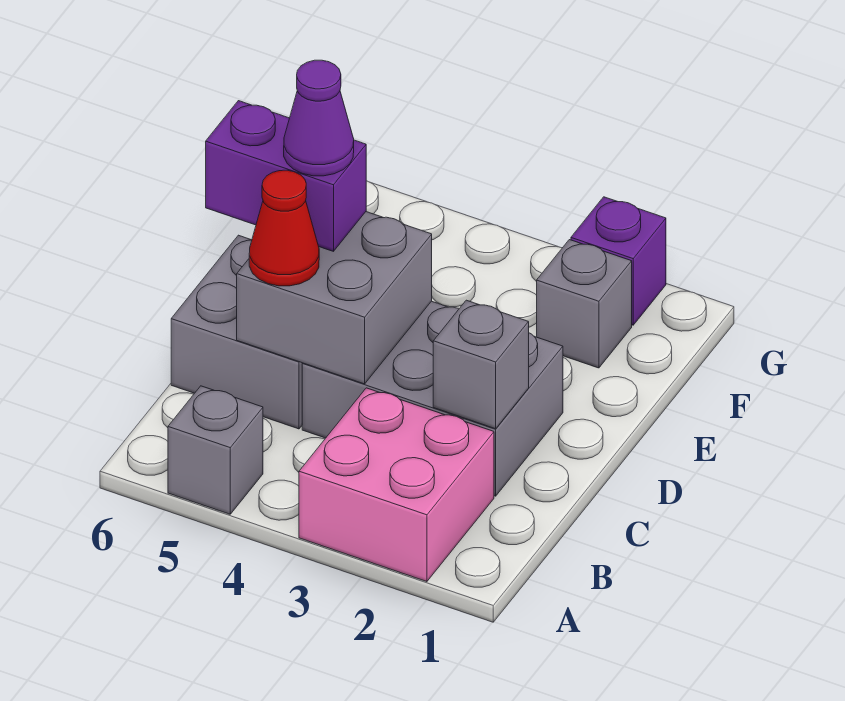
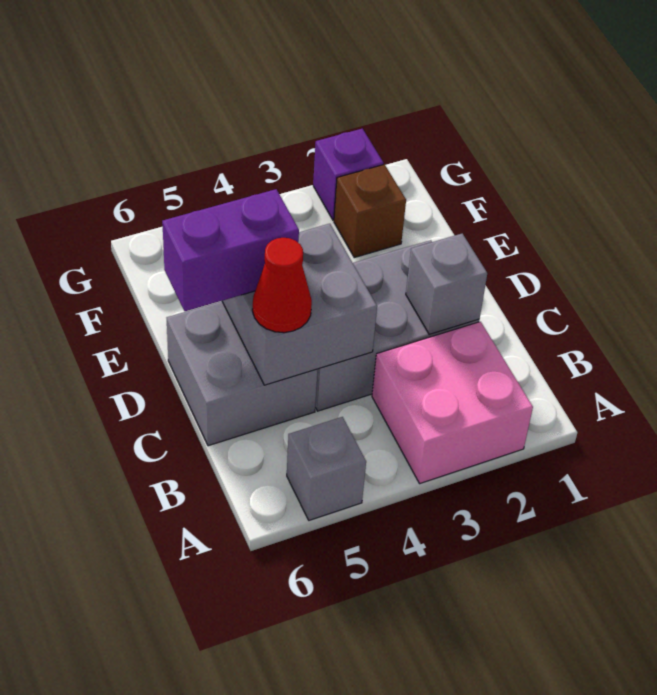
purple cone D5 level 4 -> none
grey brick F2 level 1 -> brown brick F2 level 1

